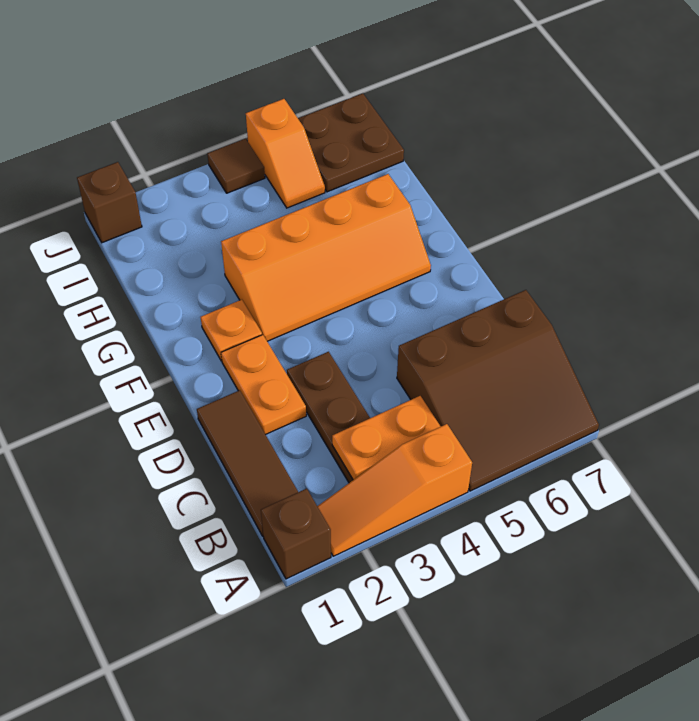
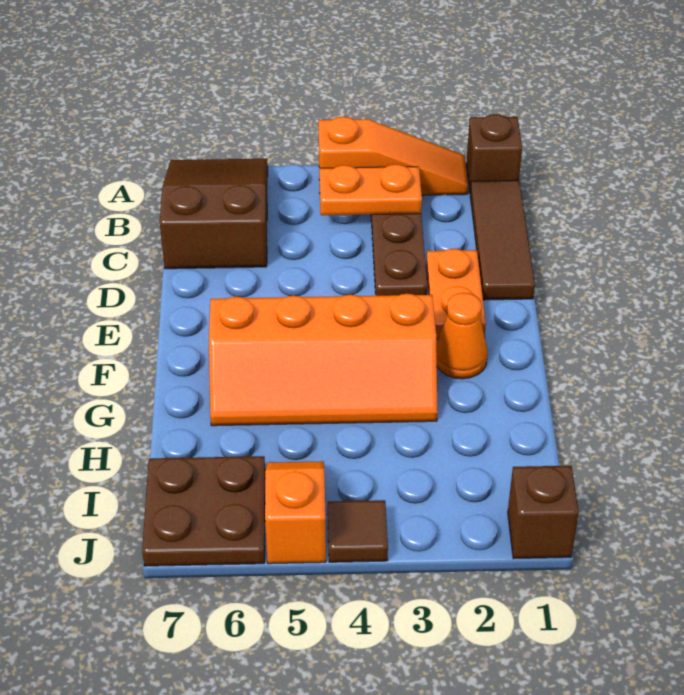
brown slope A5:C7 level 1 top C -> brown slope A6:C7 level 1 top C
orange plate F2 level 1 -> orange cone F2 level 1
orange slope F3:G6 level 1 top G -> orange slope F3:G6 level 1 top F

